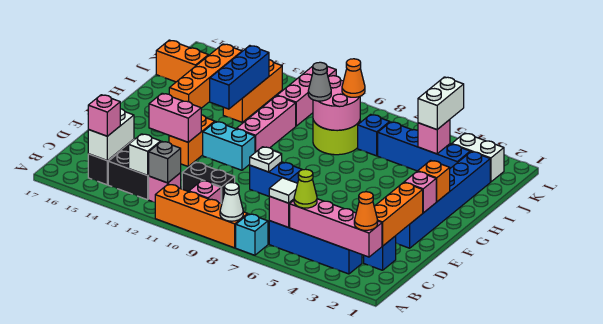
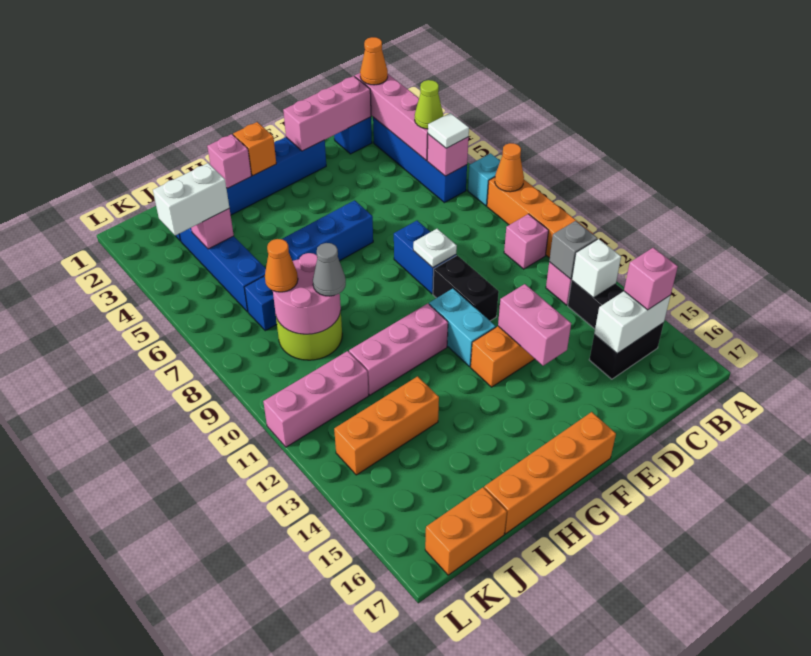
white cone A8 level 2 -> orange cone A8 level 2
orange brick C2:E2 level 2 -> pink brick C2:E2 level 2
black brick C10:C11 level 1 -> black brick E10:E11 level 1
pink brick F2 level 2 -> pink brick H2 level 2
blue brick H13:J13 level 2 -> blue brick F6:H6 level 1
orange brick H15:K15 level 1 -> orange brick F17:I17 level 1
orange brick J16:J17 level 1 -> orange brick J17:K17 level 1
white brick K2:K3 level 1 -> none

